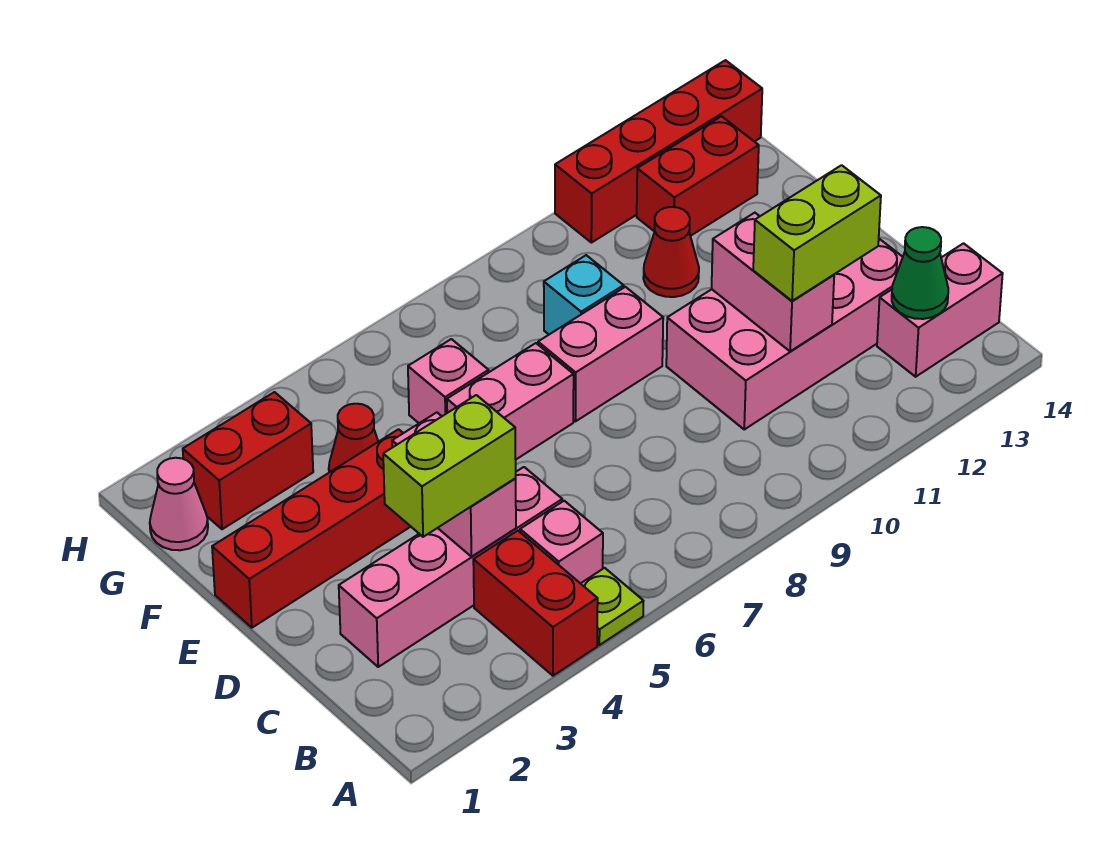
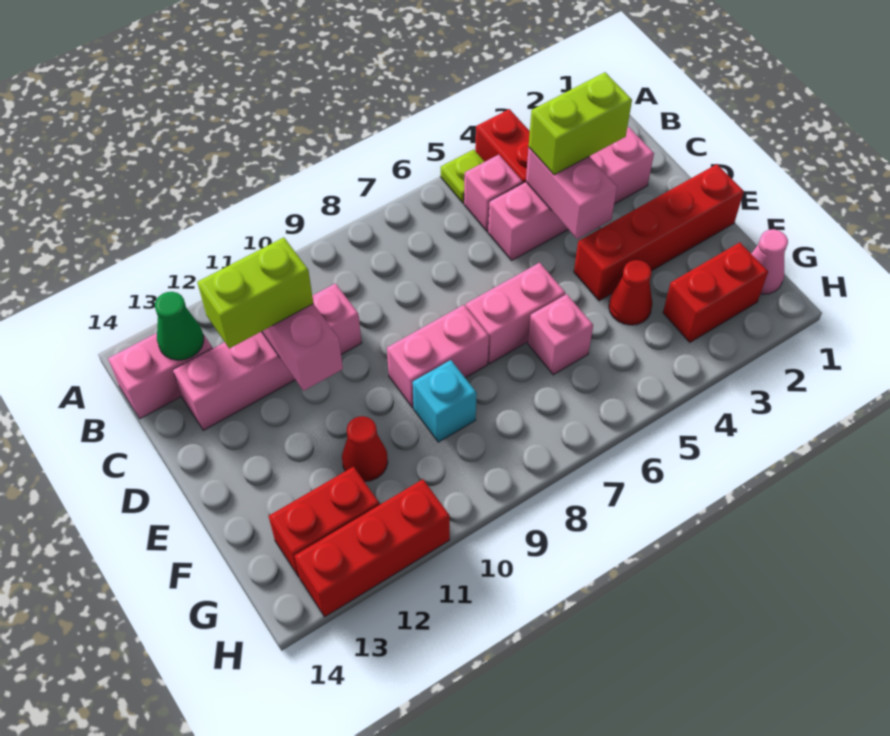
pink brick C10:D13 level 1 -> pink brick C10:C13 level 1
red brick H11:H14 level 1 -> red brick H11:H13 level 1

